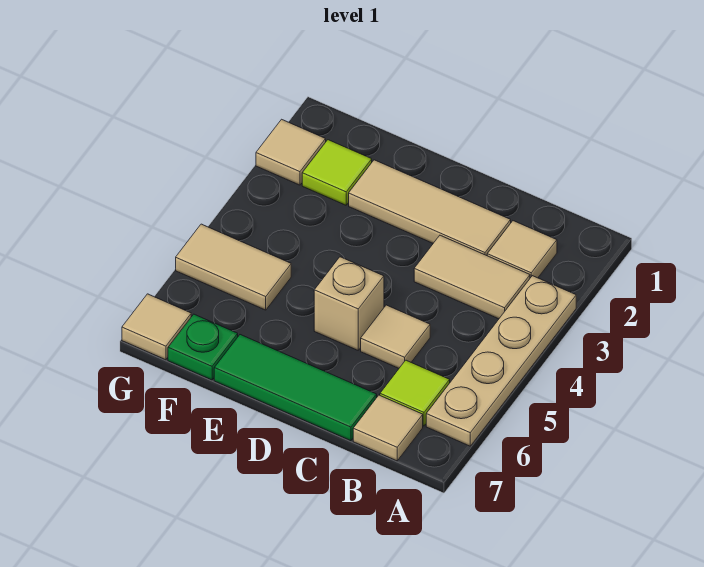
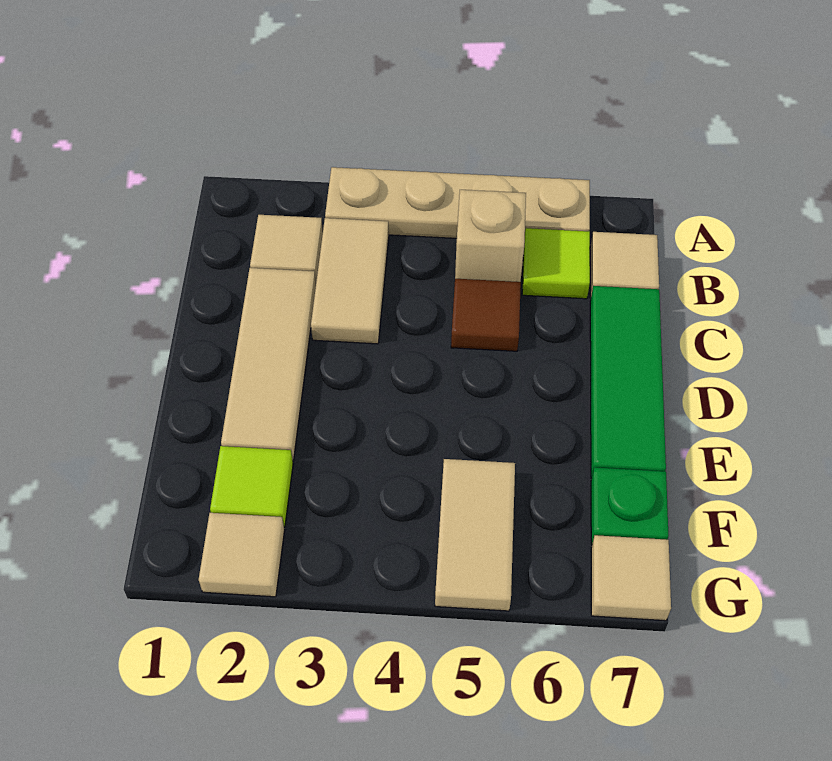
tan tile C5 level 1 -> brown tile C5 level 1
tan brick D5 level 1 -> tan brick B5 level 1

